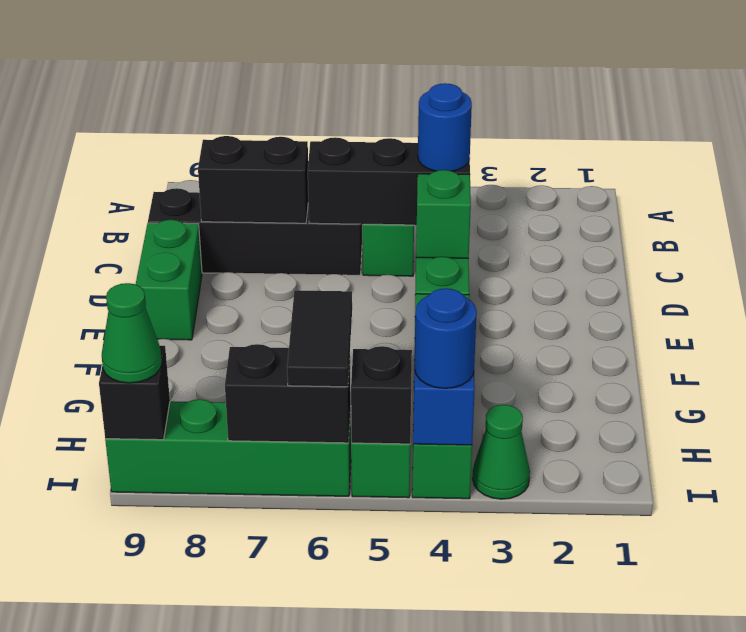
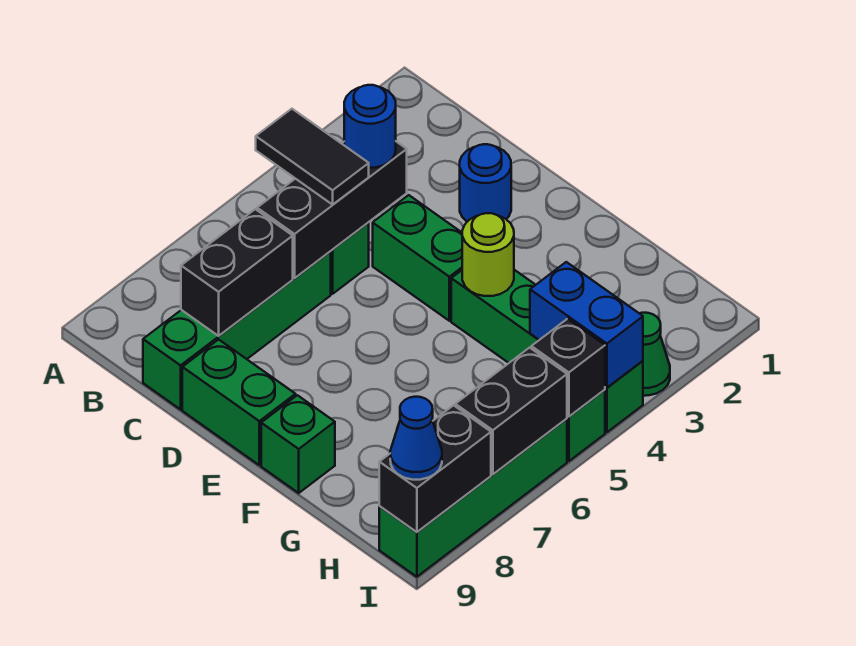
black brick C6:C9 level 1 -> green brick C6:C9 level 1
green brick D4 level 2 -> green brick F9 level 1
none -> lime round brick F4 level 2
black tile H6:I6 level 3 -> black tile B5:C5 level 3
blue round brick I4 level 3 -> blue round brick D2 level 1
black brick I9 level 2 -> black brick I8:I9 level 2
green cone I9 level 3 -> blue cone I9 level 3

